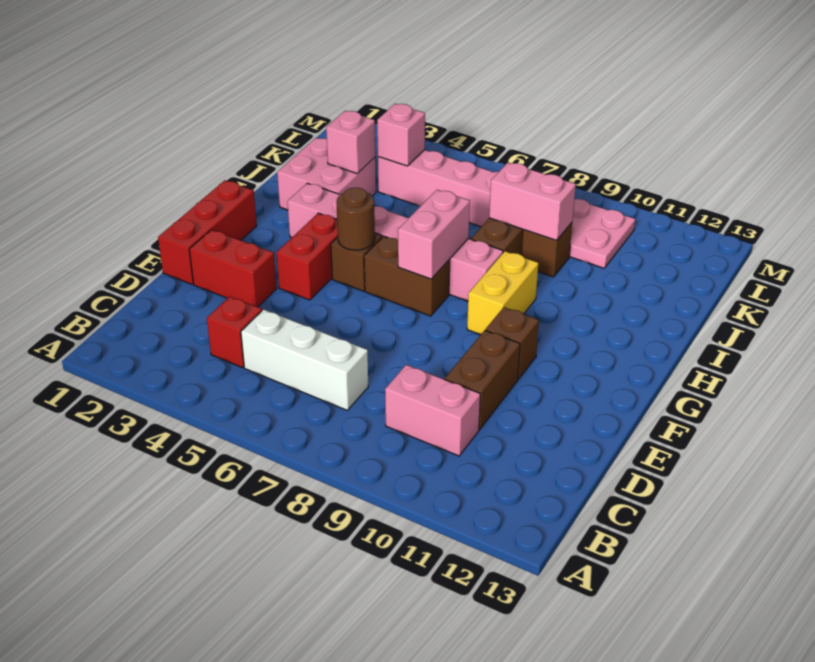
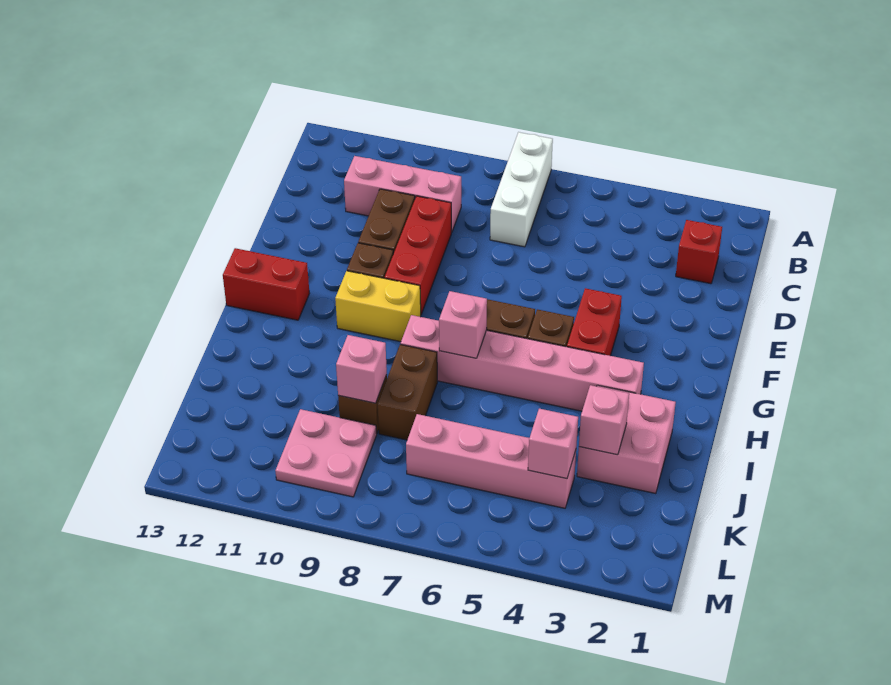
red brick C4 level 1 -> red brick C2 level 1
white brick C5:C7 level 1 -> white brick A7:C7 level 1
pink brick C9:C10 level 1 -> pink brick C9:C11 level 1
red brick E1:G1 level 1 -> red brick D9:F9 level 1
red brick E2:E3 level 1 -> red brick G12:G13 level 1
brown round brick G5 level 2 -> none
pink brick G7:H7 level 2 -> pink brick H7 level 2
yellow brick G9:H9 level 1 -> yellow brick G9:G10 level 1
pink brick J8:J9 level 2 -> pink brick J9 level 2

